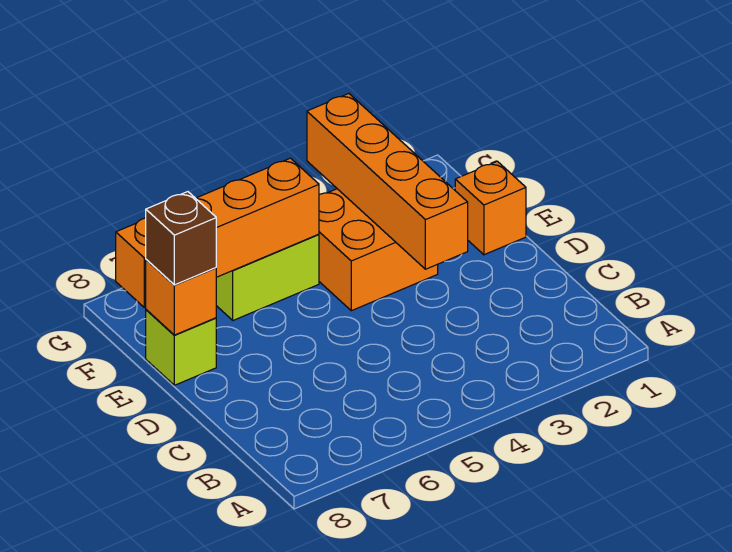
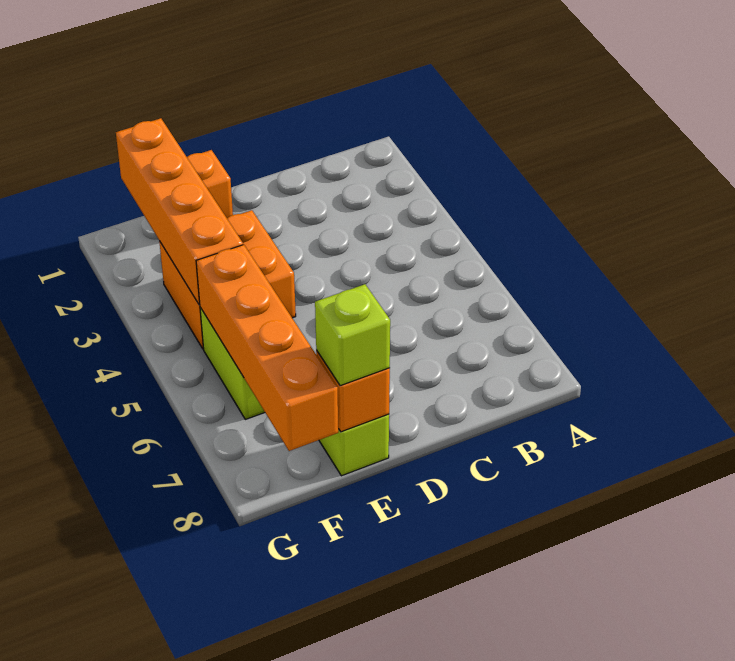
orange brick D3:G3 level 2 -> orange brick F1:F4 level 2
brown brick E8 level 3 -> lime brick E8 level 3

